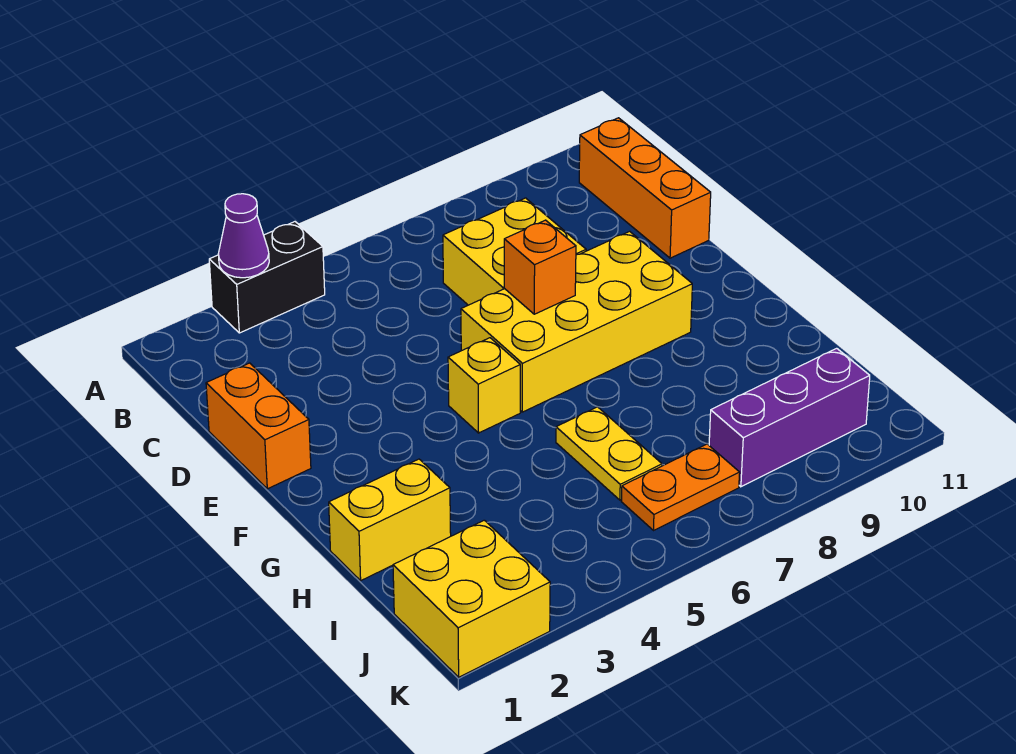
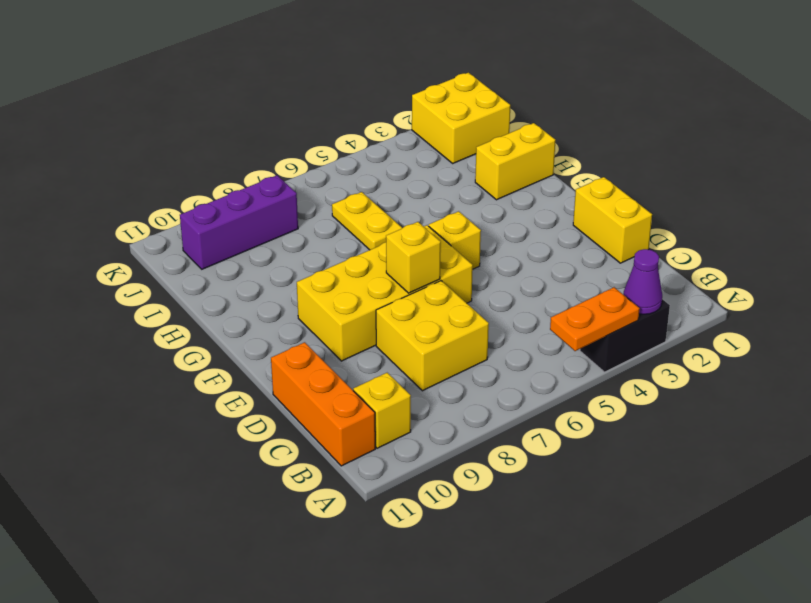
none -> yellow brick B10 level 1
orange brick D1:E1 level 1 -> yellow brick D1:E1 level 1
orange brick E7 level 2 -> yellow brick E7 level 2
orange plate J6:J7 level 1 -> orange plate A4:A5 level 2

